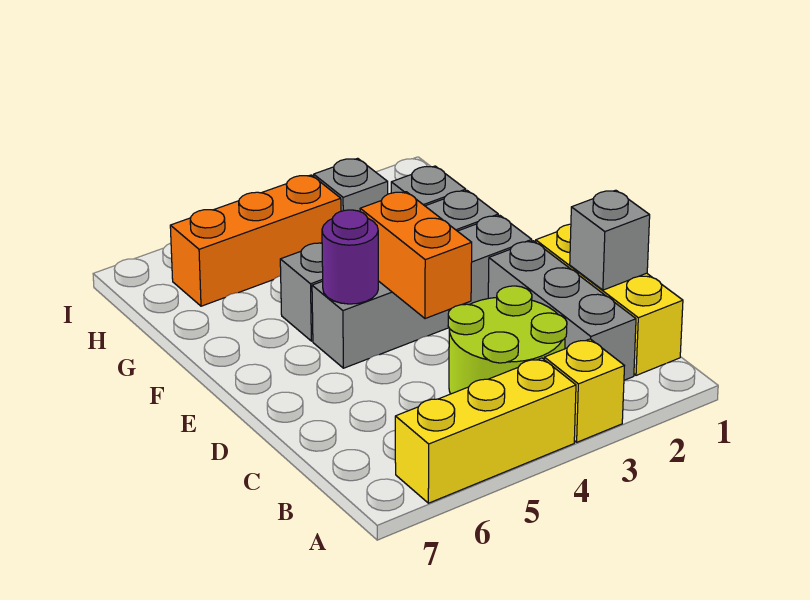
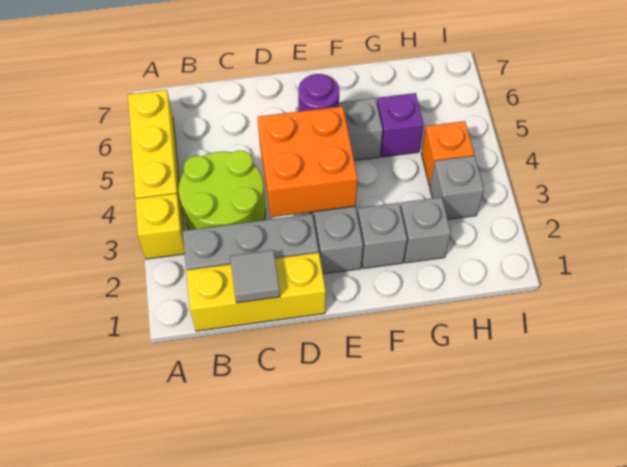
grey brick C1 level 2 -> grey tile C1 level 2
orange brick D4:E4 level 2 -> orange brick D3:E4 level 2
none -> purple brick G5 level 1
orange brick H4:H6 level 1 -> orange brick H4 level 1

